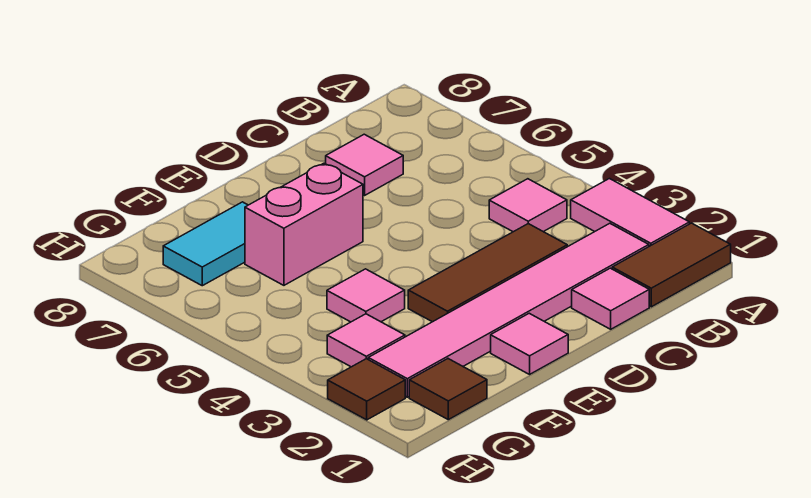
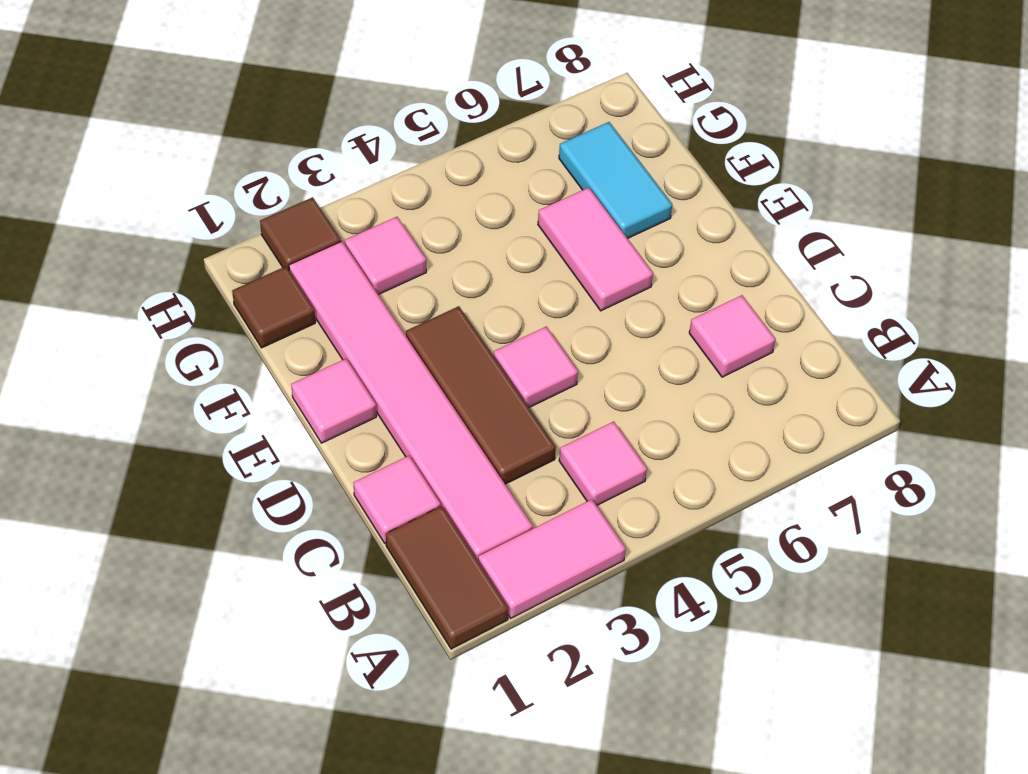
pink brick E6:F6 level 1 -> pink tile E6:F6 level 1
pink tile F4 level 1 -> pink tile D4 level 1

